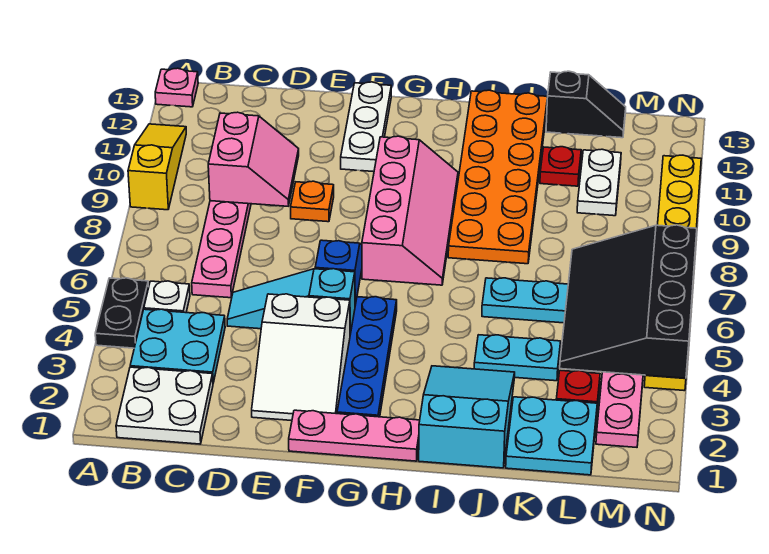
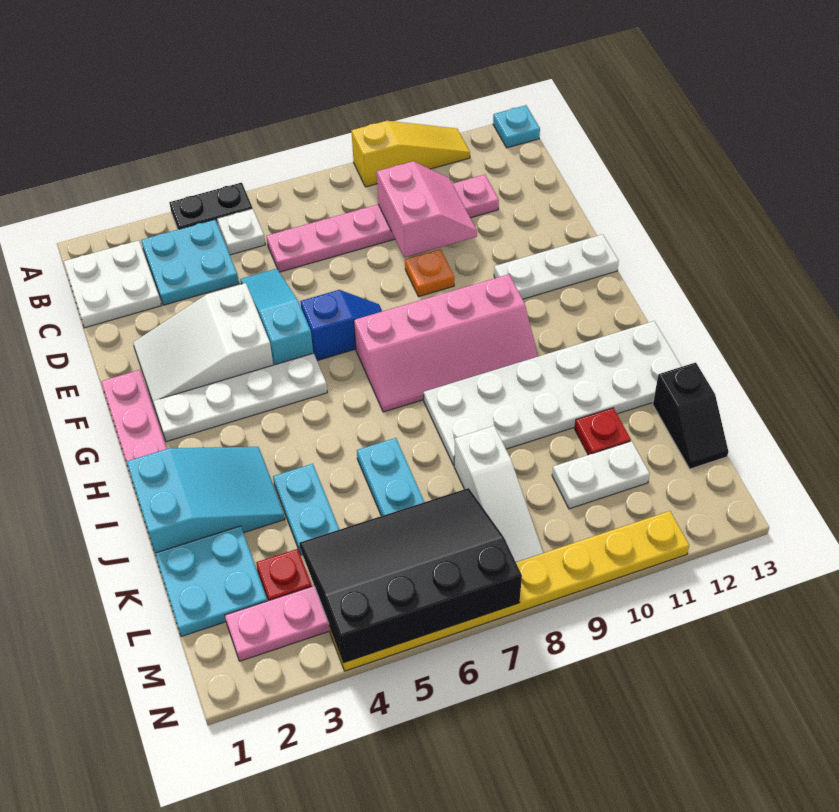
pink plate A13 level 1 -> cyan plate A13 level 1
pink slope C9:D10 level 2 top C -> pink slope C9:D10 level 2 top 9
blue plate G2:G5 level 1 -> white plate G2:G5 level 1
orange plate I8:J13 level 1 -> white plate I8:J13 level 1
none -> white slope K8:M8 level 1 top K

